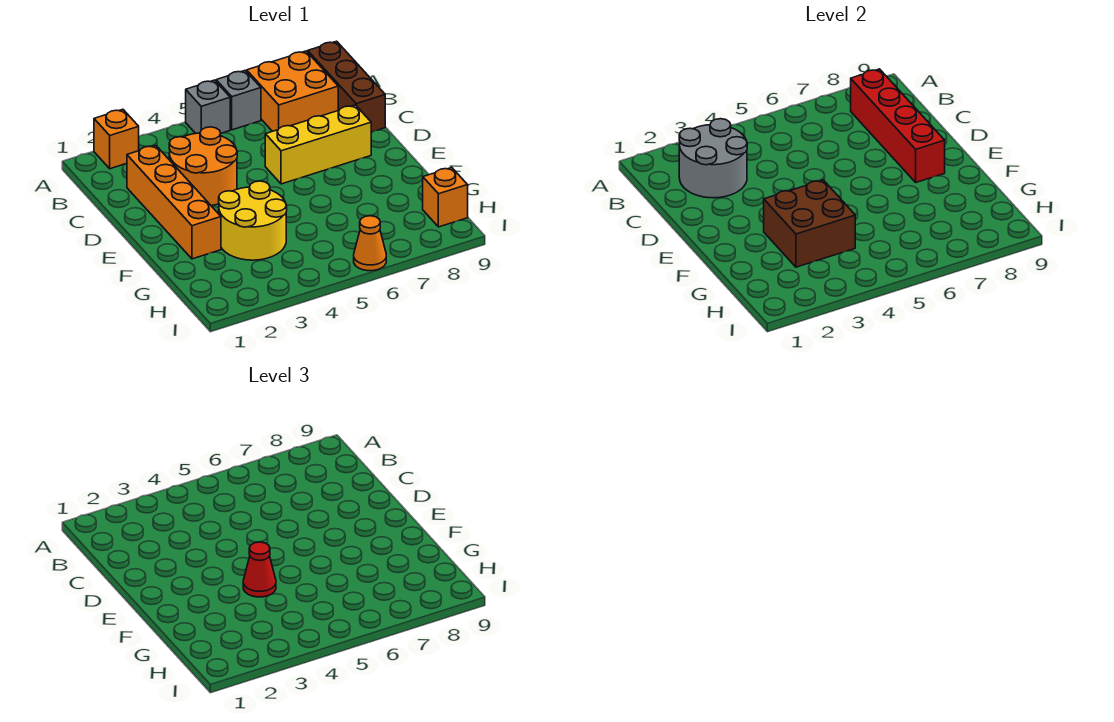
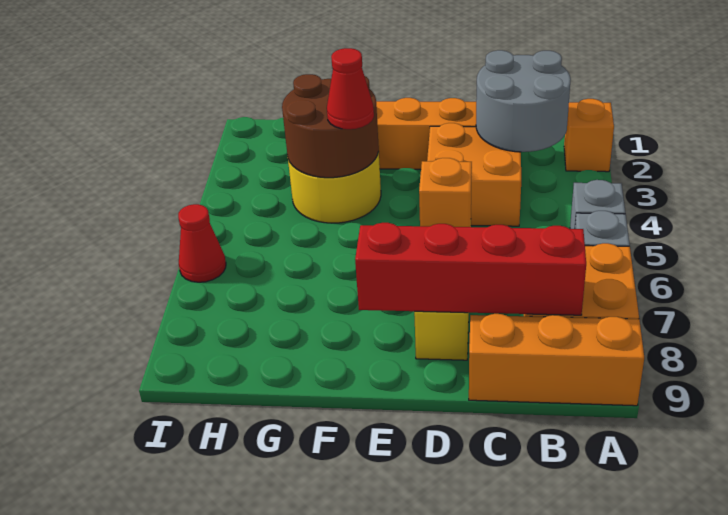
brown brick A9:C9 level 1 -> orange brick A9:C9 level 1
orange round brick C3:D4 level 1 -> orange brick C3:D4 level 1
brown brick F3:G4 level 2 -> brown round brick F3:G4 level 2
orange brick H9 level 1 -> orange brick D6 level 2
orange cone I6 level 1 -> red cone I6 level 1

